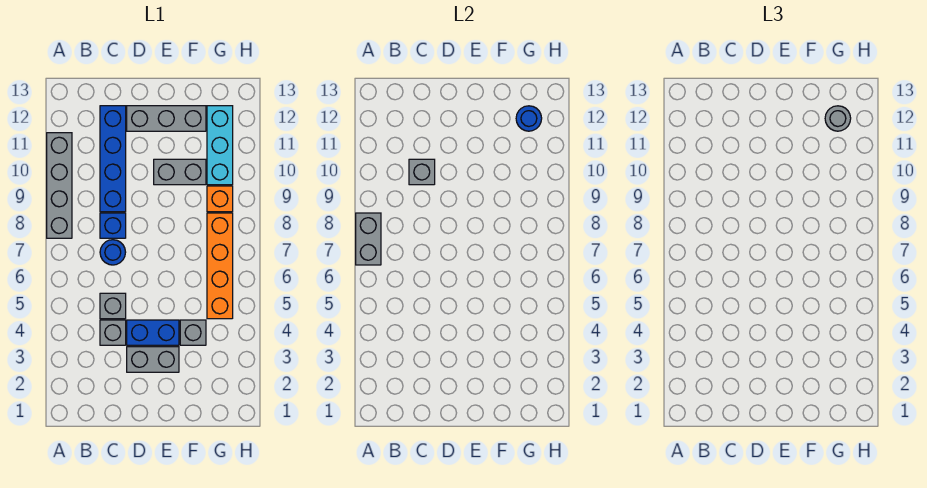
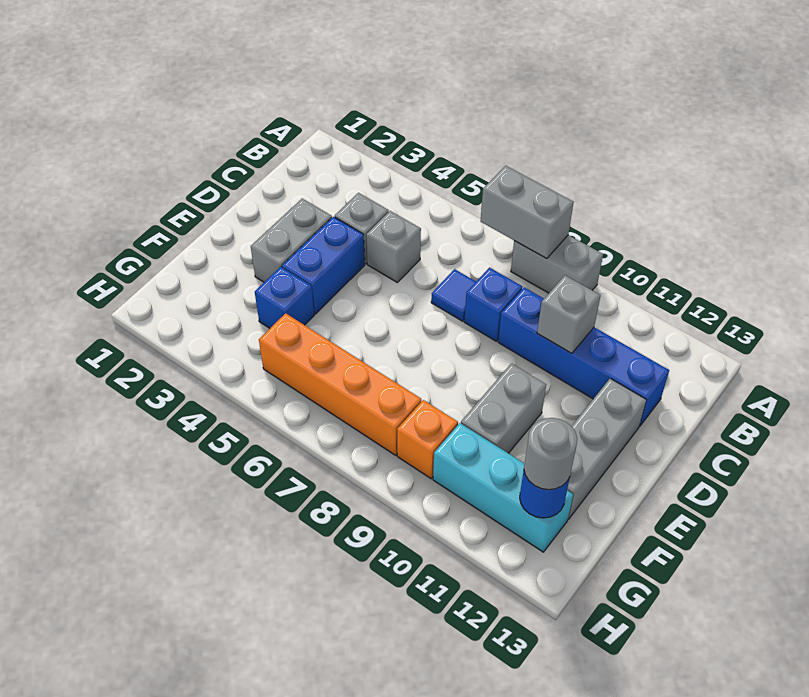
grey brick A8:A11 level 1 -> grey brick A8:A9 level 1
blue round brick C7 level 1 -> blue tile C7 level 1
grey brick F4 level 1 -> blue brick F4 level 1

